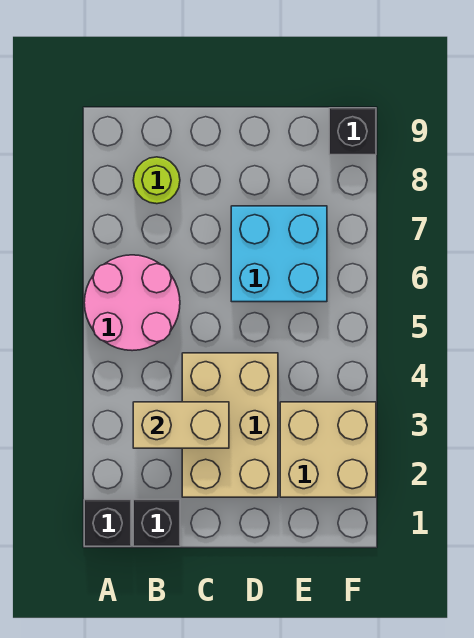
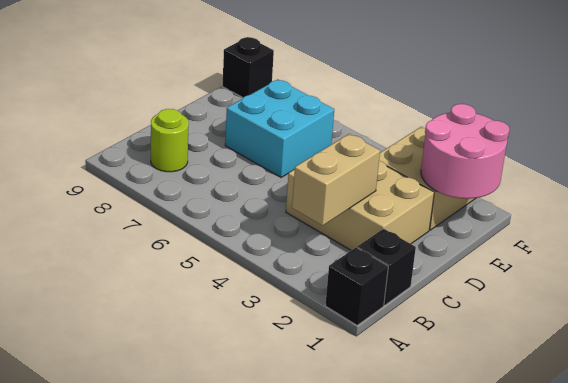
pink round brick A5:B6 level 1 -> pink round brick E1:F2 level 2

